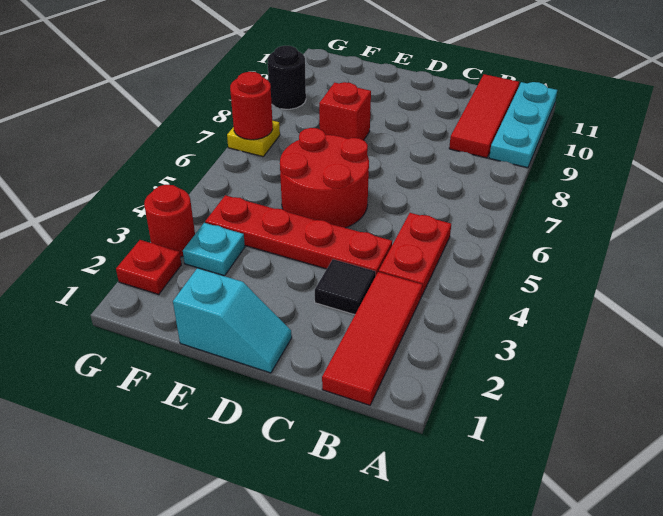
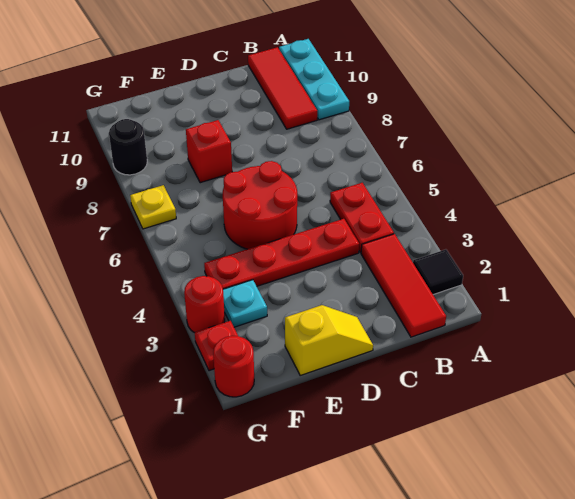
black tile C3 level 1 -> black tile A2 level 1
cyan slope D1:E1 level 1 top E -> yellow slope D1:E1 level 1 top E
red round brick G7 level 2 -> red round brick G1 level 1

